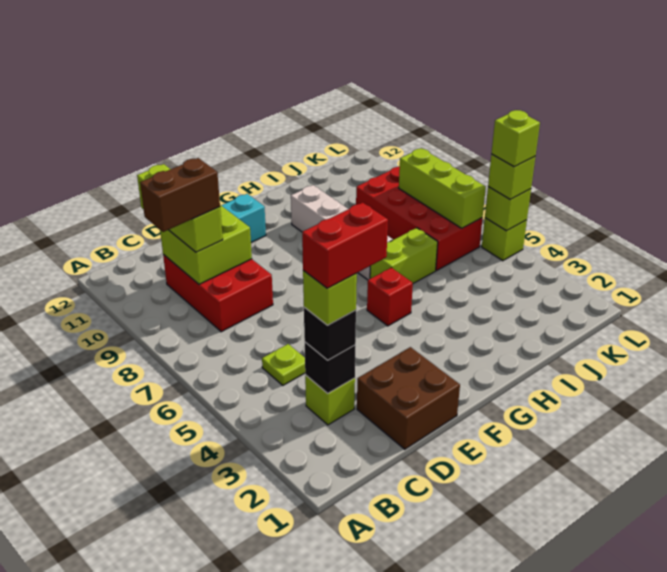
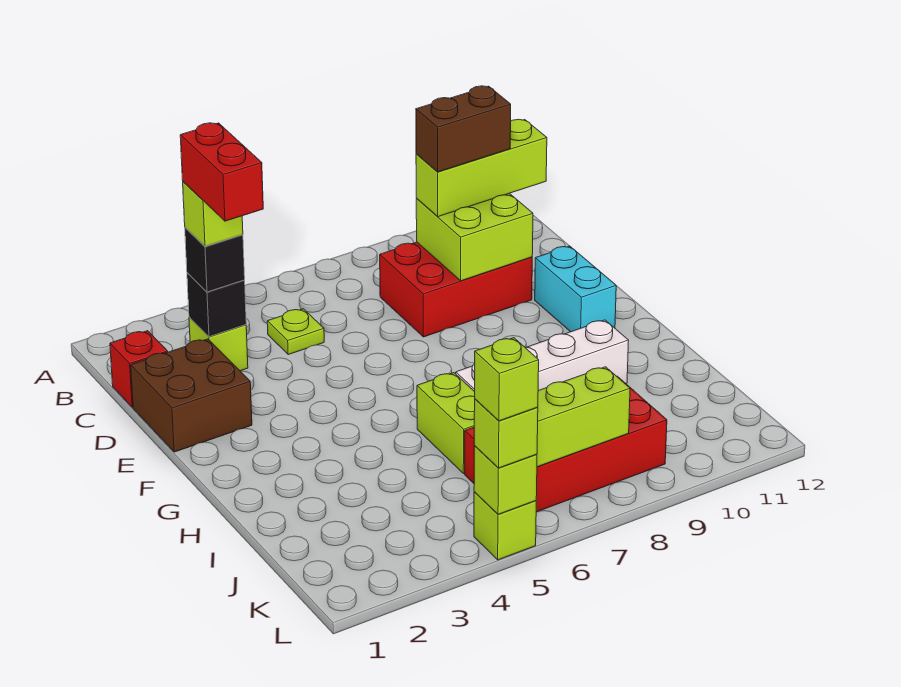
brown brick B9:C9 level 4 -> brown brick C9:C10 level 4
red brick G5 level 1 -> red brick C1 level 1

